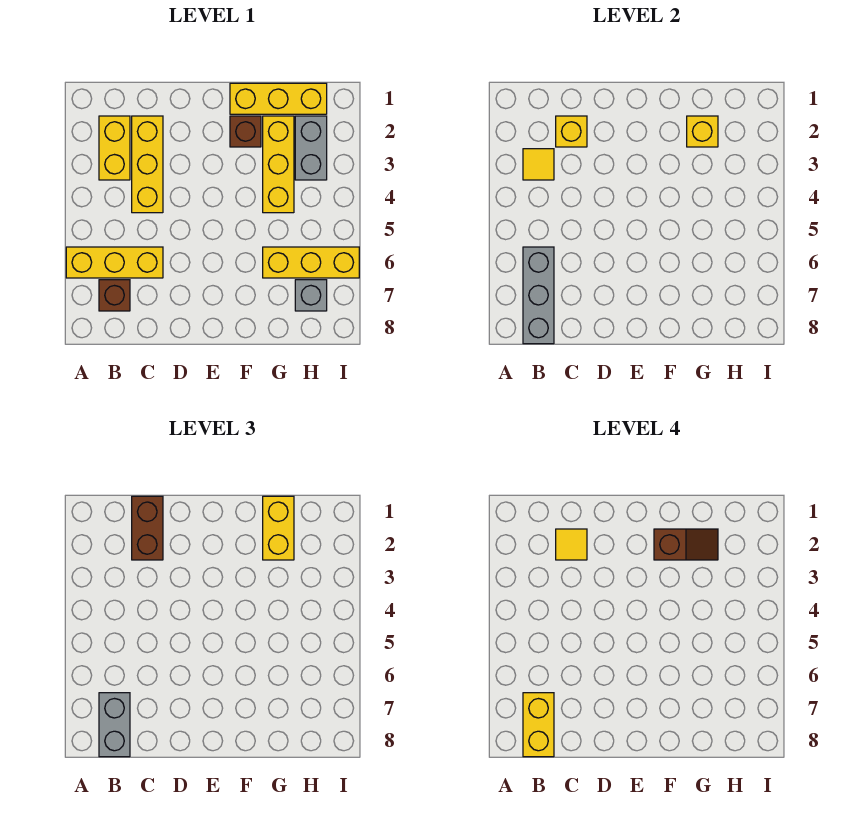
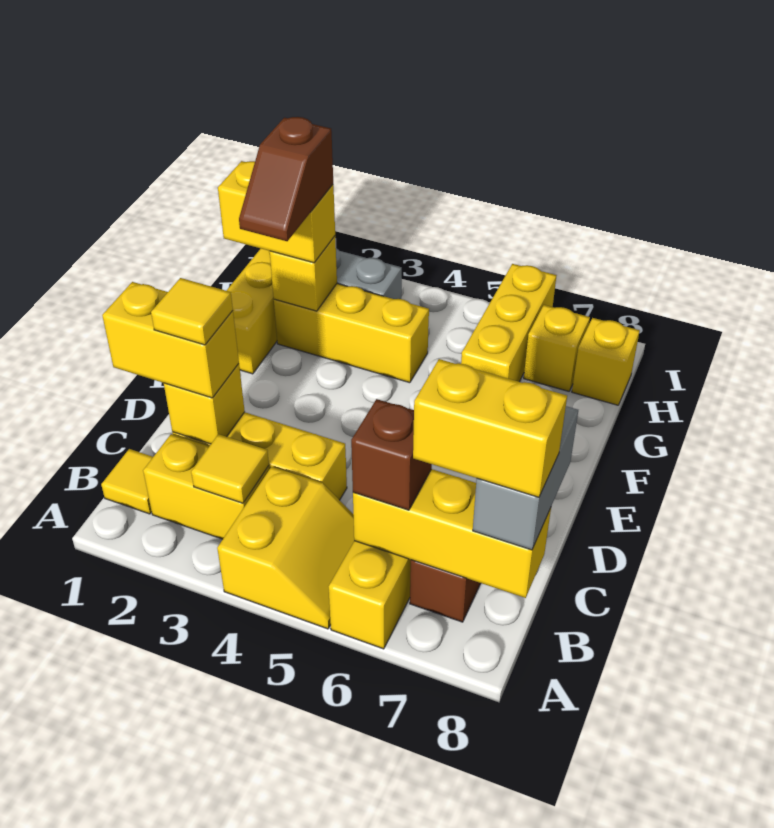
none -> yellow slope A4:B5 level 1 top 4
none -> yellow tile B1 level 1
grey brick B6:B8 level 2 -> yellow brick B6:B8 level 2
grey brick B7:B8 level 3 -> grey brick B8:C8 level 3
brown brick C1:C2 level 3 -> yellow brick C1:C2 level 3
brown brick F2 level 1 -> brown brick B6 level 3
brown slope F2:G2 level 4 top F -> brown slope F2:G2 level 4 top G
grey brick H7 level 1 -> yellow brick H7 level 1
none -> yellow brick H8 level 1

